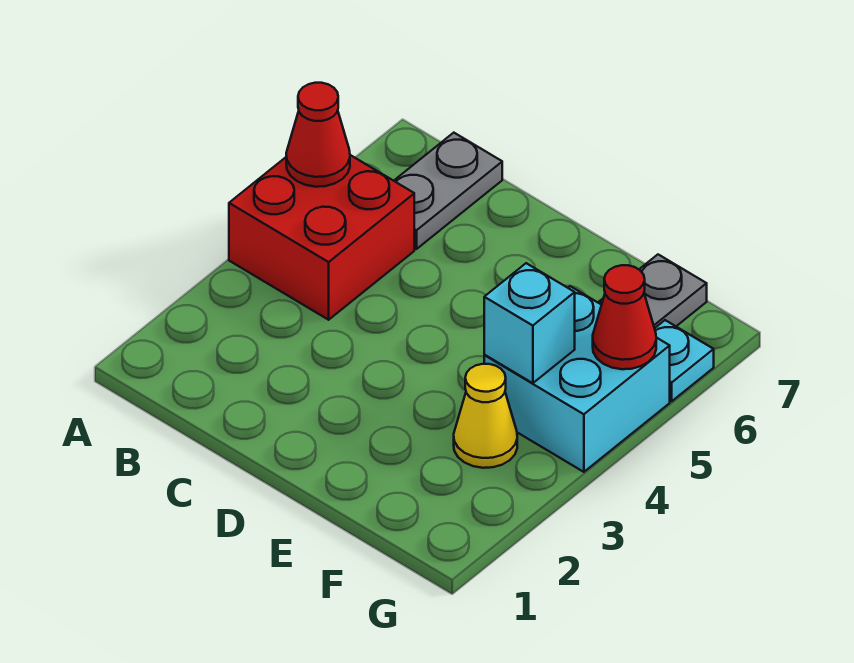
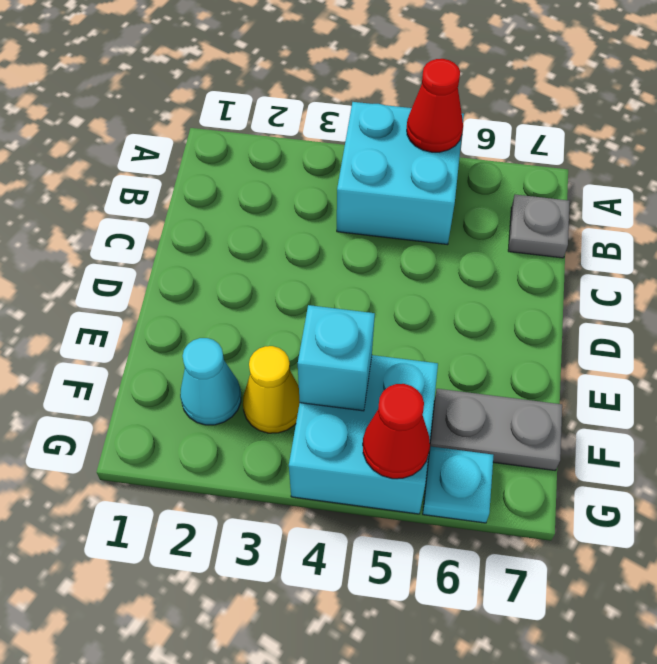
red brick A4:B5 level 1 -> cyan brick A4:B5 level 1
grey plate B6:B7 level 1 -> grey plate B7 level 1
none -> cyan cone F2 level 1

